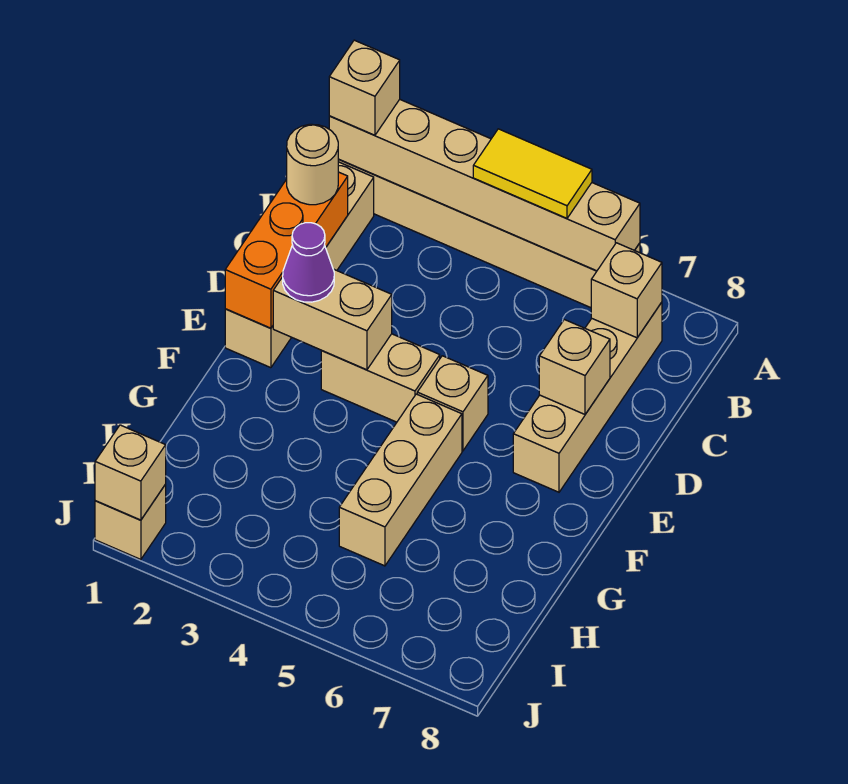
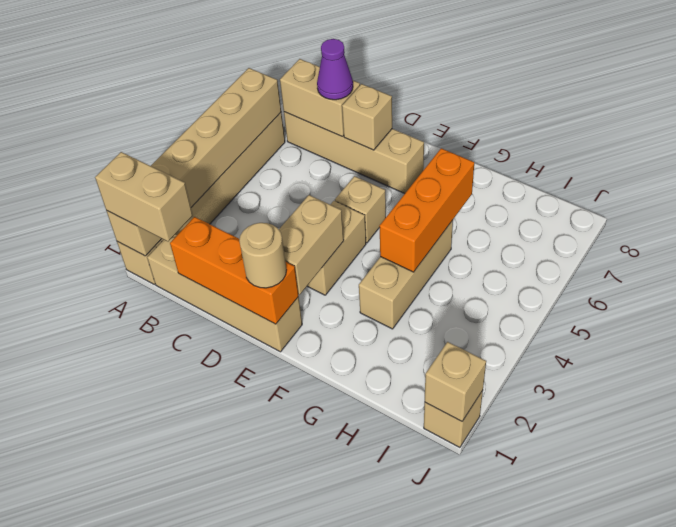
tan brick A1 level 3 -> tan brick A1:B1 level 3
yellow tile A4:A5 level 3 -> none
tan brick B7 level 2 -> tan brick B7:C7 level 2
tan round brick C1 level 3 -> tan round brick E1 level 3
purple cone E2 level 3 -> purple cone C7 level 3
tan brick F5:H5 level 1 -> tan brick G3:G5 level 1
none -> orange brick G4:G6 level 2

